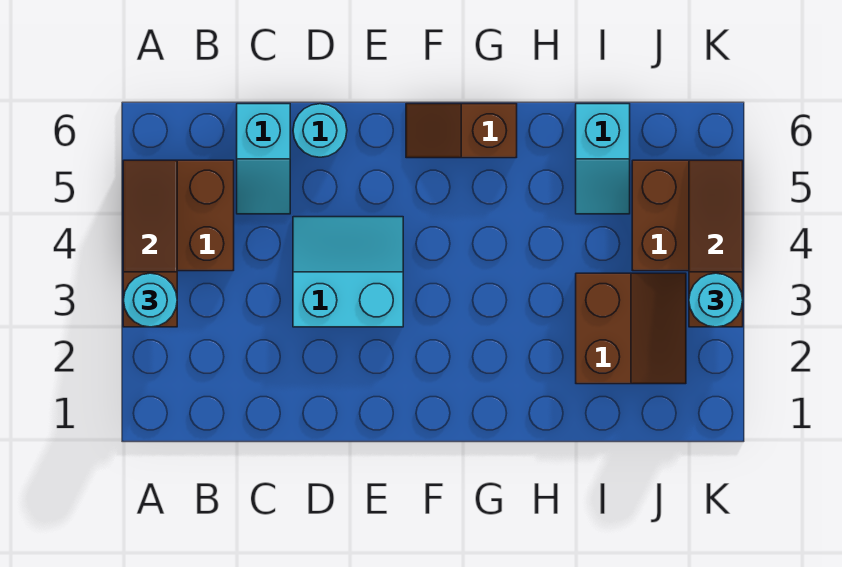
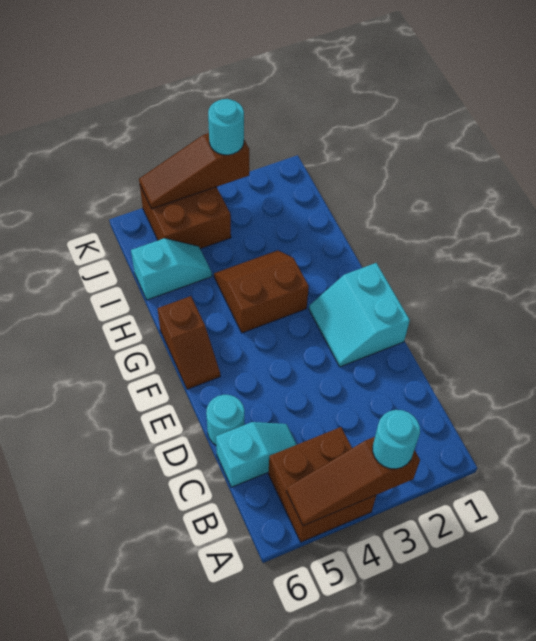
cyan slope D3:E4 level 1 top 3 -> cyan slope E1:F2 level 1 top 1
brown slope I2:J3 level 1 top I -> brown slope G3:H4 level 1 top G

